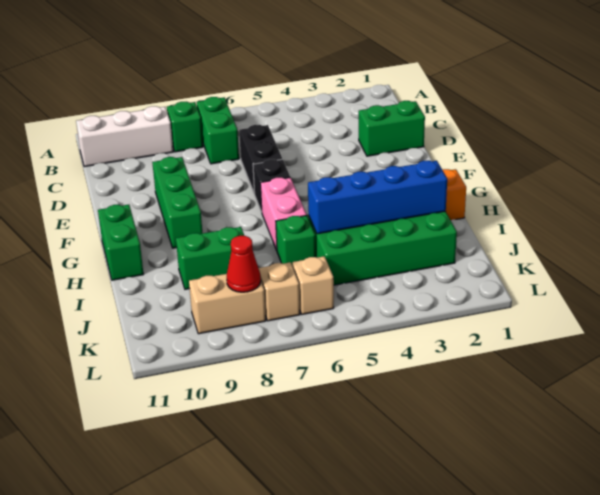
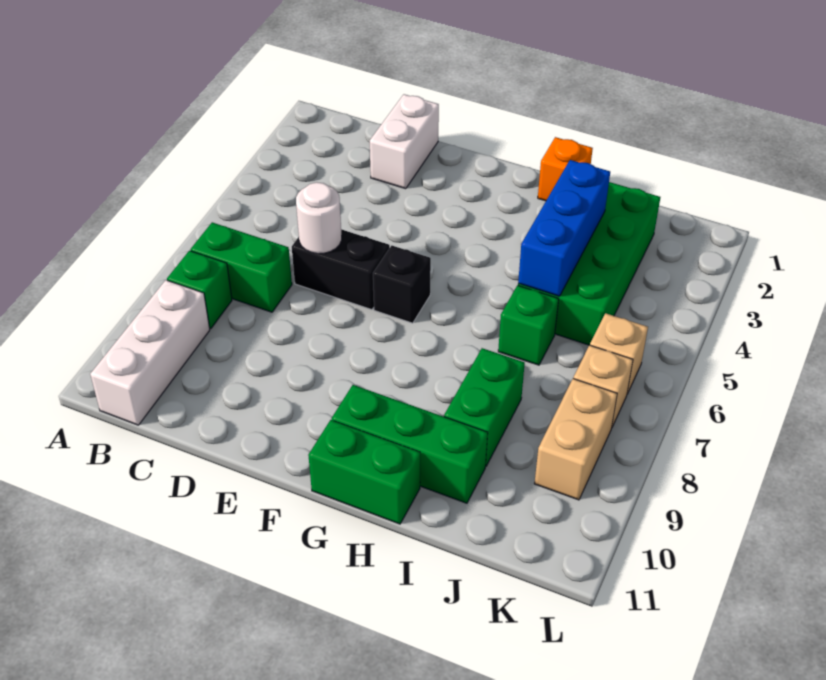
green brick D1:D2 level 1 -> white brick D1:D2 level 1
none -> white round brick D6 level 2
green brick E9:G9 level 1 -> green brick G10:I10 level 1
pink brick G6:H6 level 1 -> none
blue brick I2:I5 level 2 -> blue brick I3:I5 level 2
red cone K8 level 2 -> none

